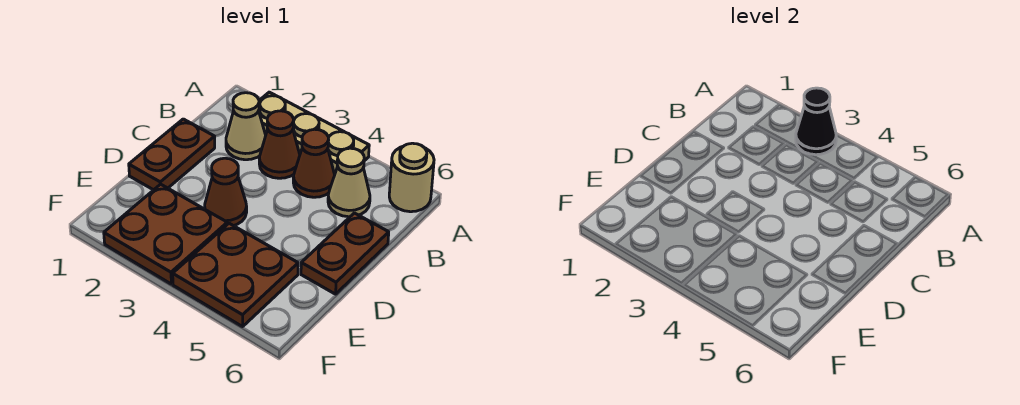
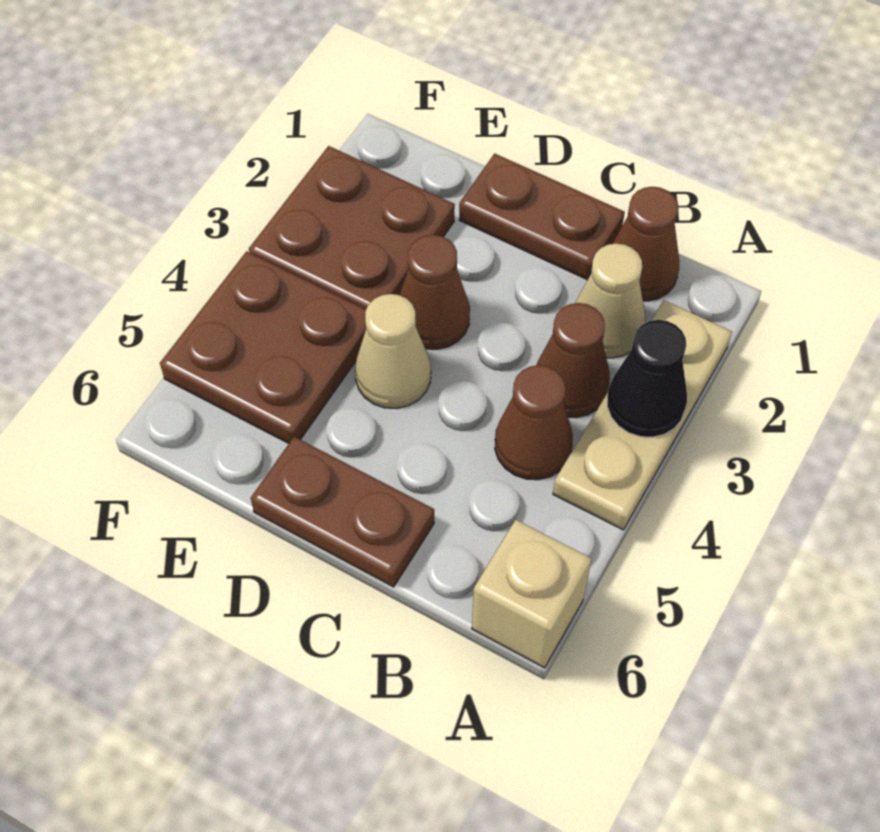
tan round brick A6 level 1 -> tan brick A6 level 1
none -> brown cone B1 level 1
tan cone B5 level 1 -> tan cone D4 level 1

